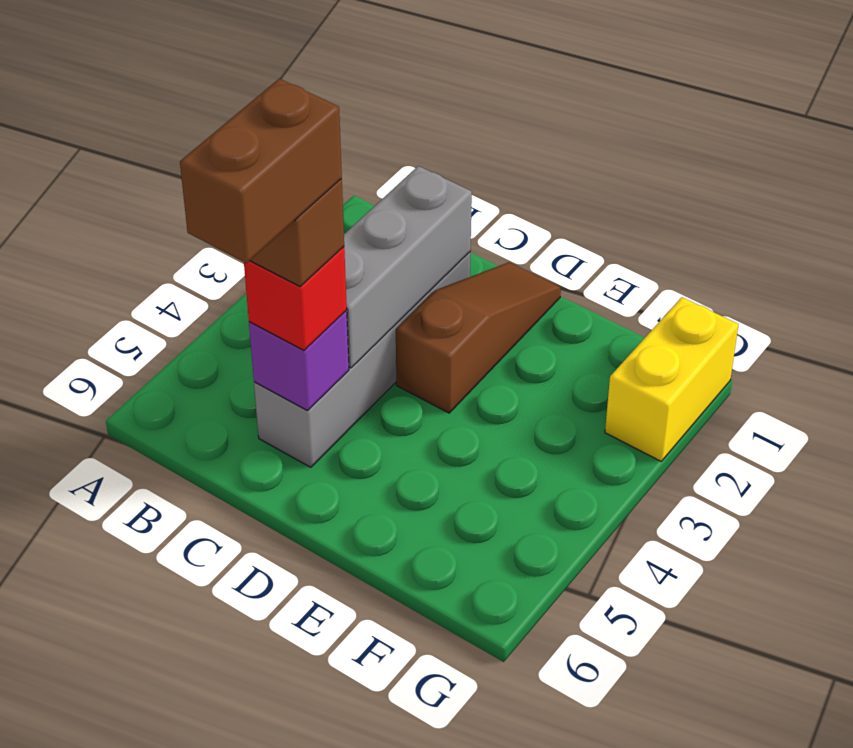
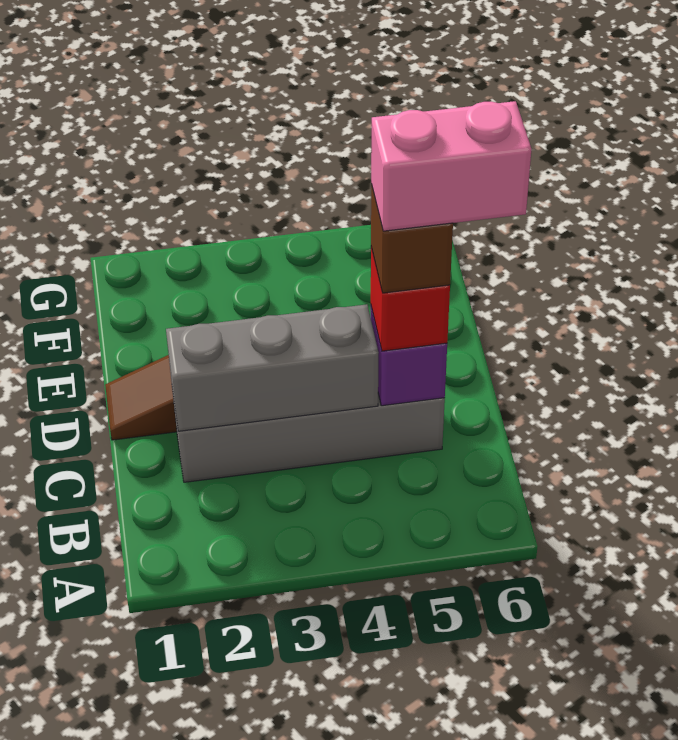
brown brick C5:C6 level 5 -> pink brick C5:C6 level 5
yellow brick G1:G2 level 1 -> none

